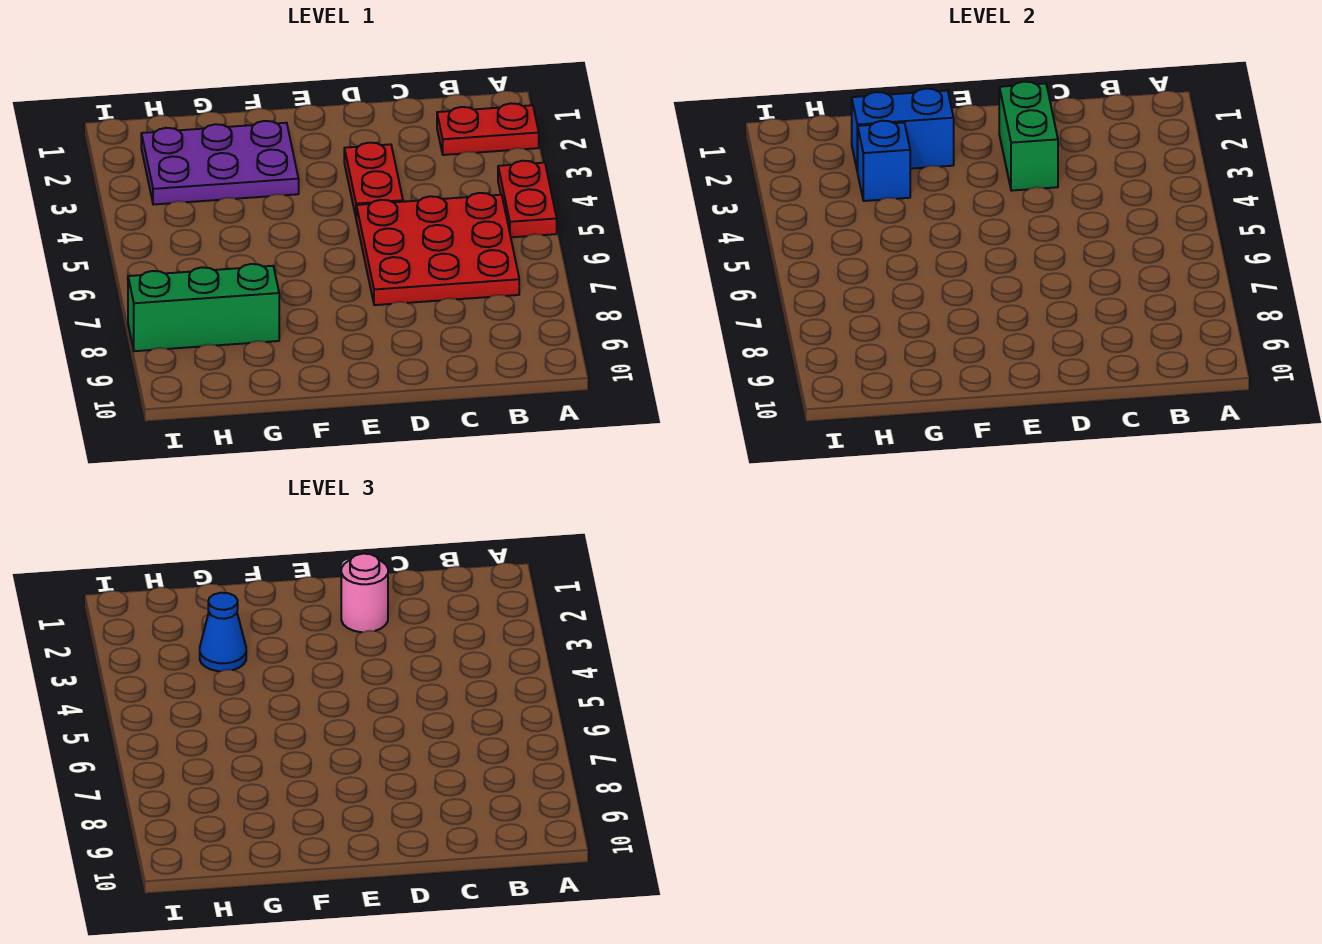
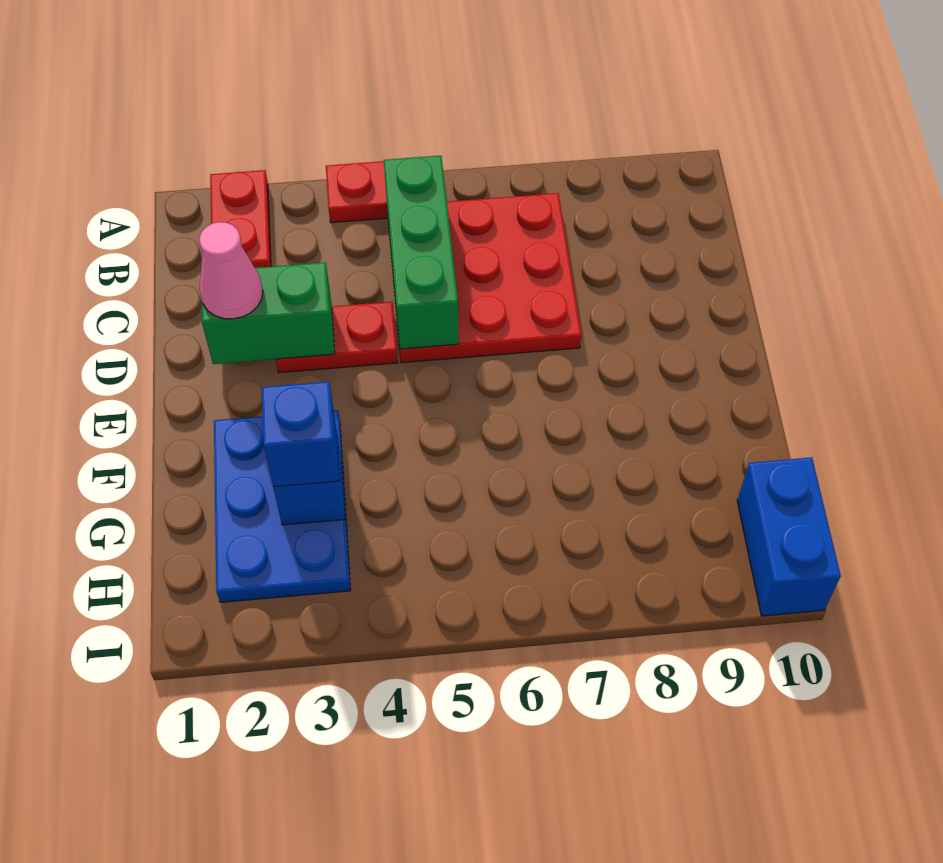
pink round brick D2 level 3 -> pink cone D2 level 3
purple plate F2:H3 level 1 -> blue plate F2:H3 level 1
blue brick F2:G2 level 2 -> blue brick H10:I10 level 1
blue cone G3 level 3 -> blue brick G3 level 3
green brick G8:I8 level 1 -> green brick B5:D5 level 2

